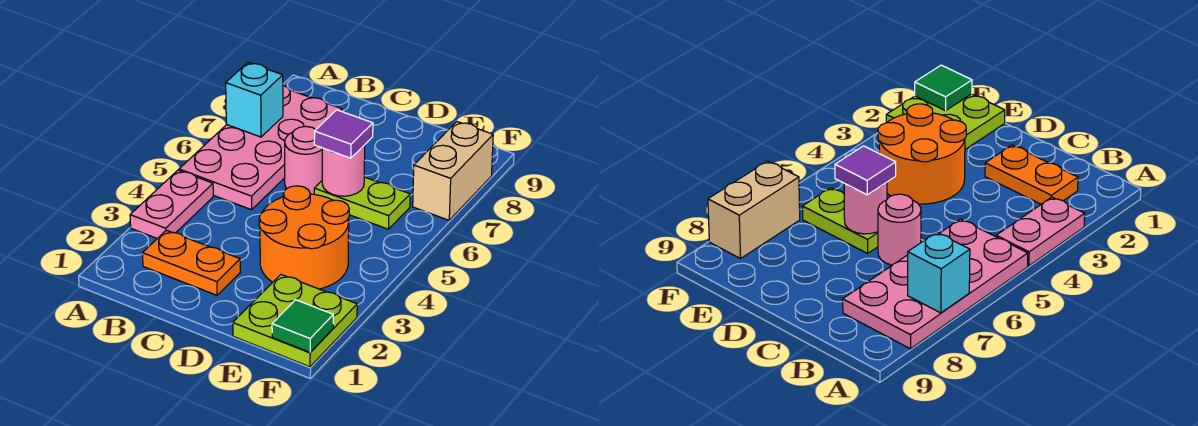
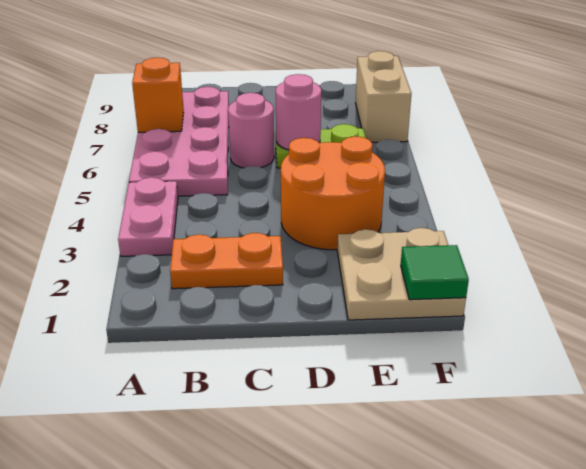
cyan brick A7 level 2 -> orange brick A7 level 2
purple tile D6 level 3 -> none
lime plate E1:F2 level 1 -> tan plate E1:F2 level 1

